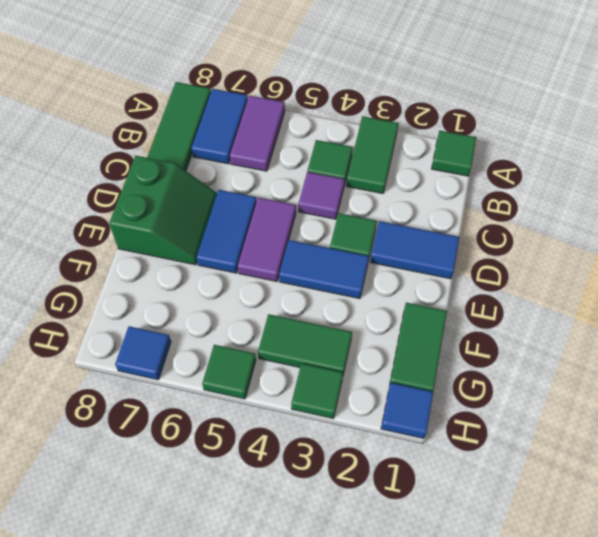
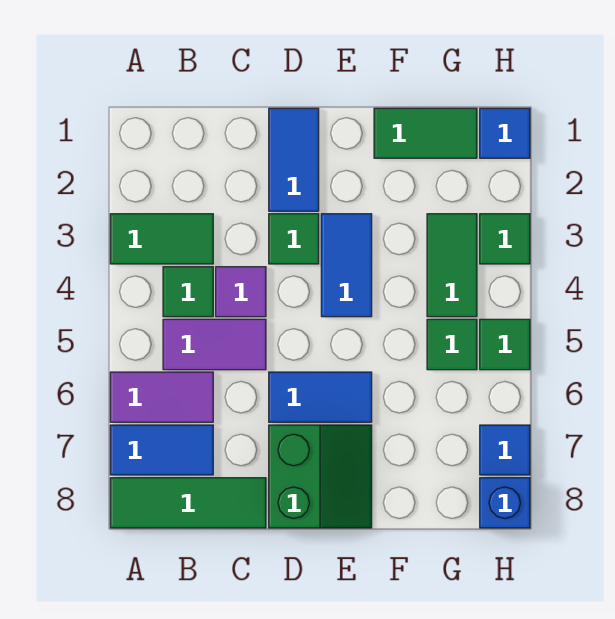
green tile A1 level 1 -> green tile G5 level 1
purple tile D5:E5 level 1 -> purple tile B5:C5 level 1
green slope D7:E8 level 1 top 8 -> green slope D7:E8 level 1 top D
none -> blue brick H8 level 1

